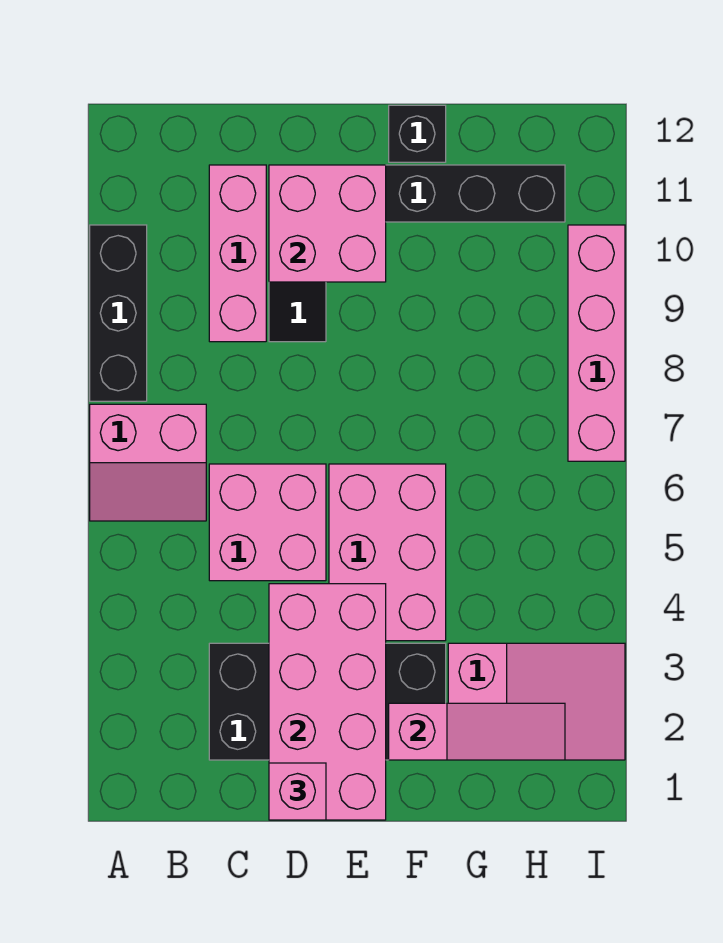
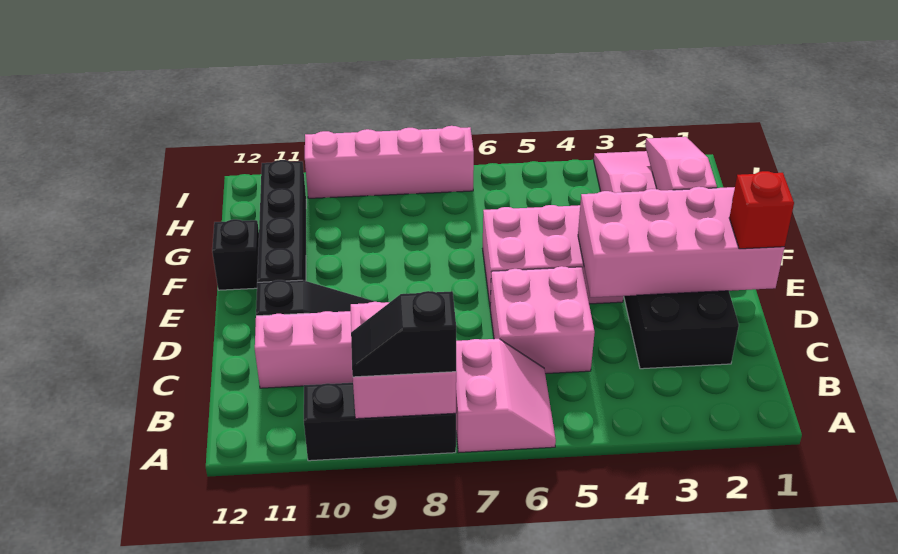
none -> black slope A8:A9 level 3 top 8
pink brick D1 level 3 -> red brick D1 level 3
pink brick D10:E11 level 2 -> pink brick A8:B9 level 2

